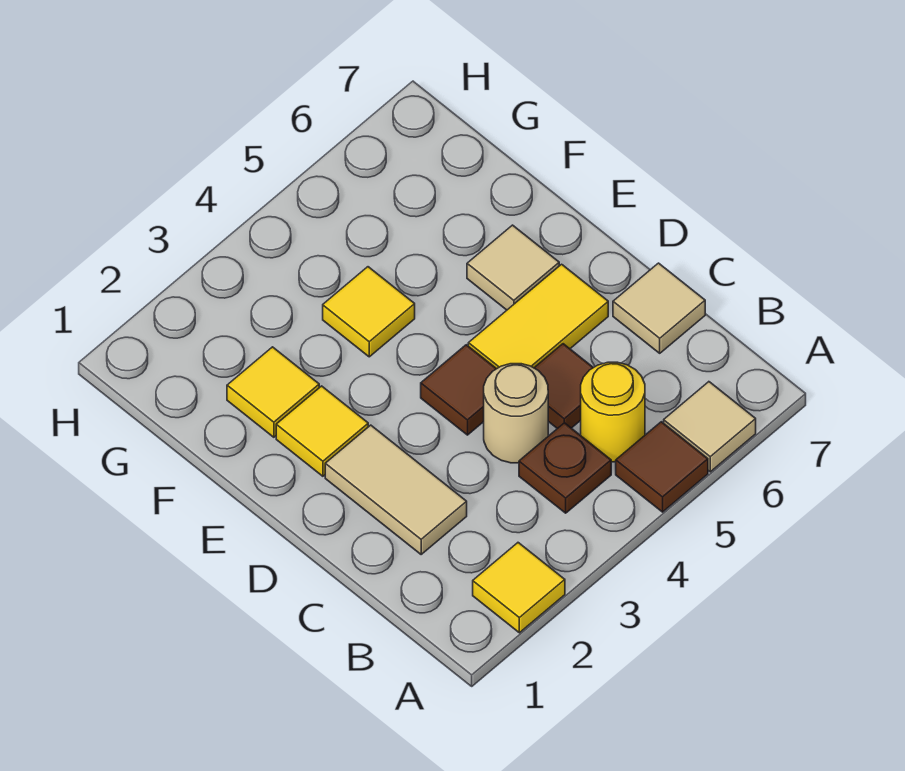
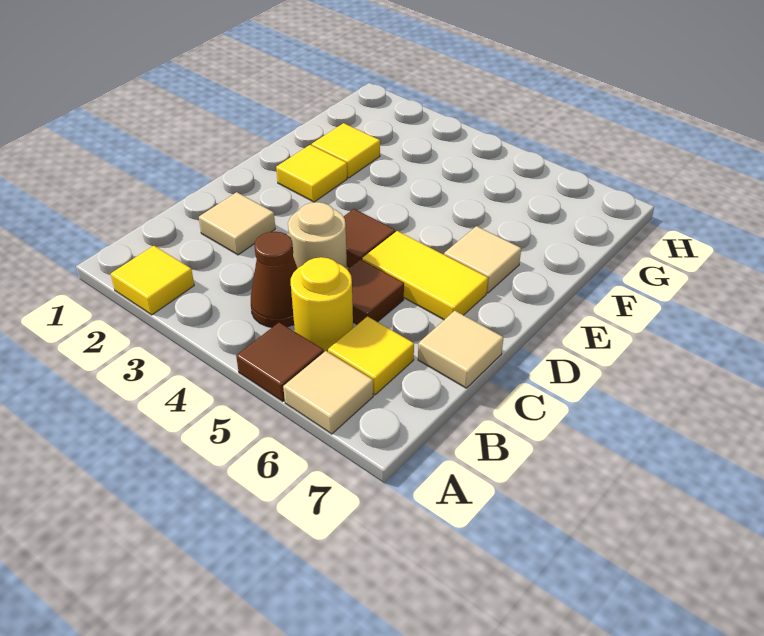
brown plate B4 level 1 -> brown cone B4 level 1
tan tile C2:D2 level 1 -> tan tile C2 level 1
yellow tile F4 level 1 -> yellow tile B6 level 1

